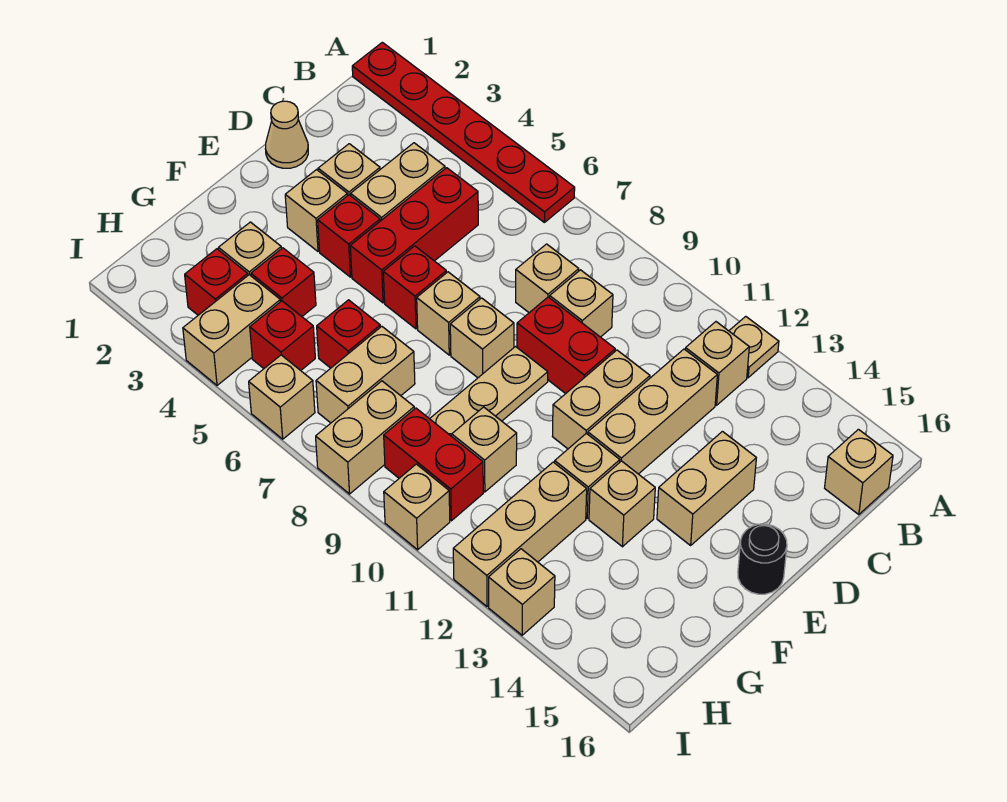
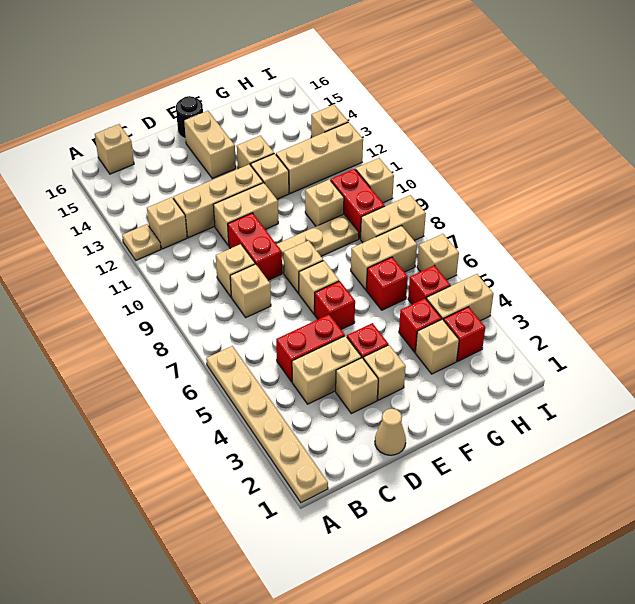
red plate A1:A6 level 1 -> tan plate A1:A6 level 1
red brick C5:E5 level 1 -> red brick C5:D5 level 1
tan brick D14:E14 level 1 -> tan brick E14:E15 level 1

